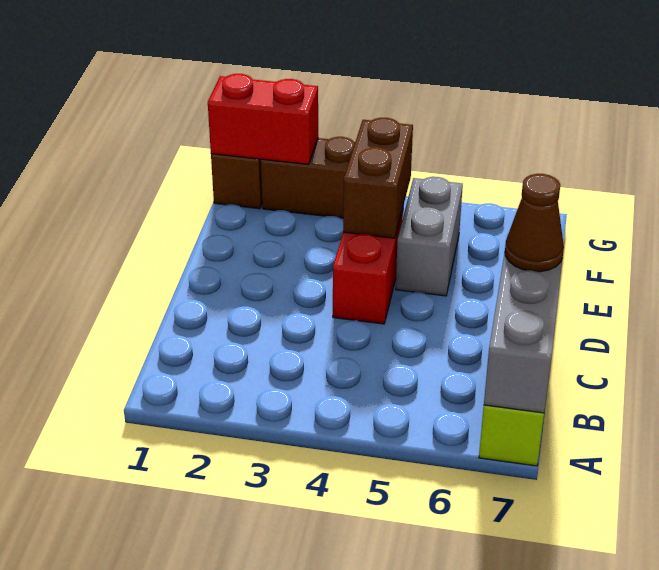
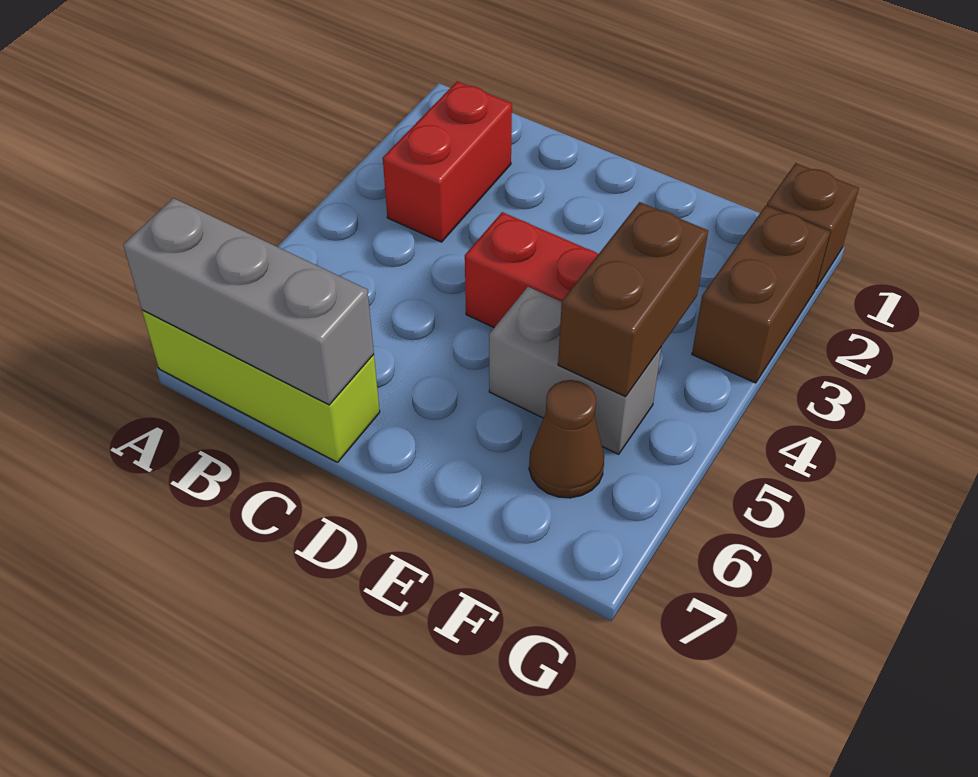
brown cone C7 level 3 -> brown cone F6 level 1
brown brick E4:F4 level 2 -> brown brick F4:F5 level 2
red brick G1:G2 level 2 -> red brick B2:B3 level 1

